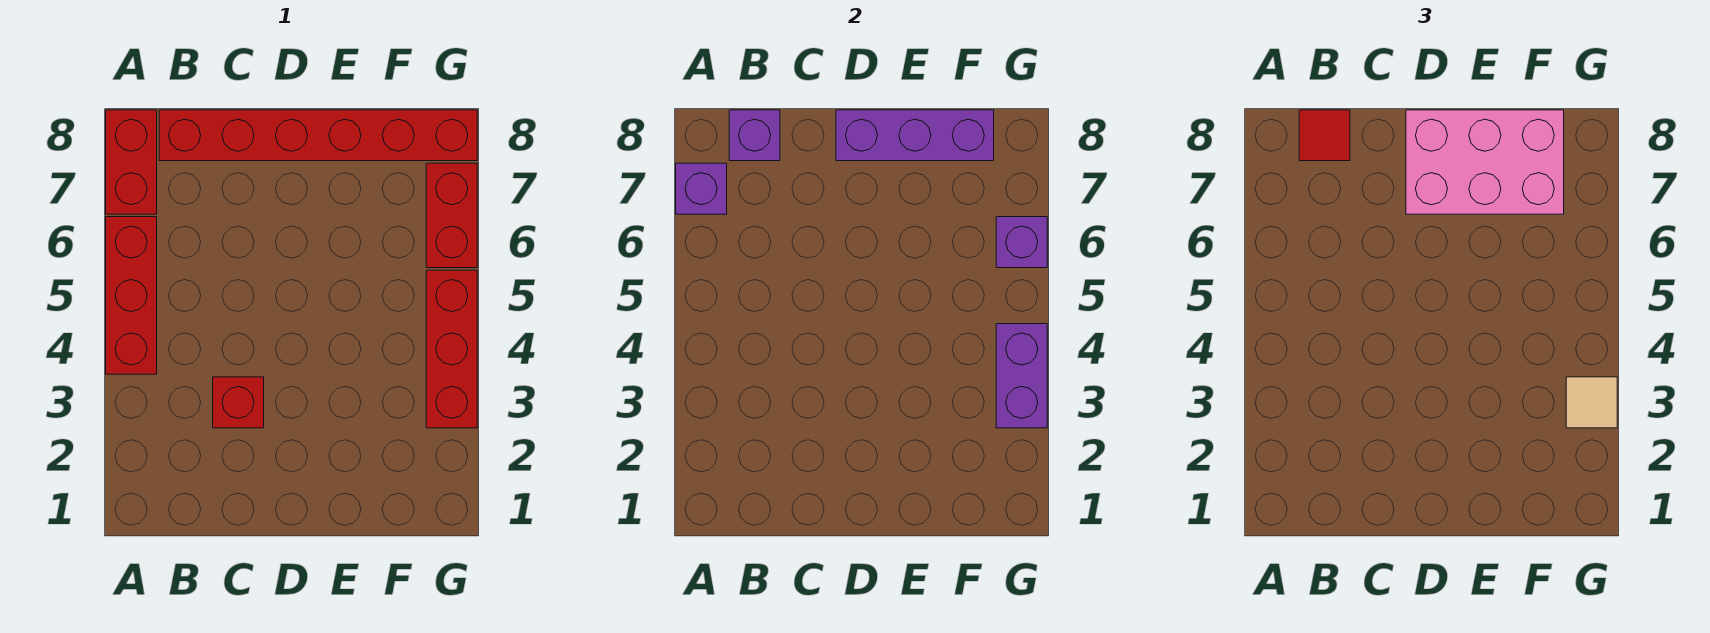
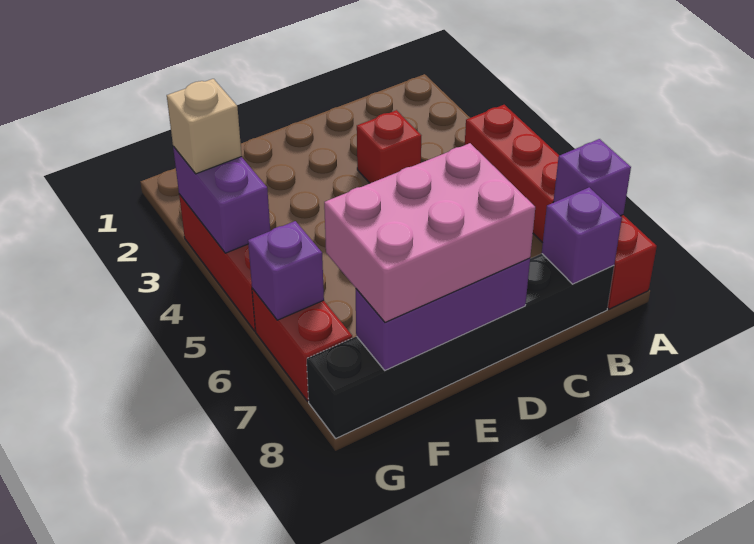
red brick B8:G8 level 1 -> black brick B8:G8 level 1
red tile B8 level 3 -> none
tan tile G3 level 3 -> tan brick G3 level 3

